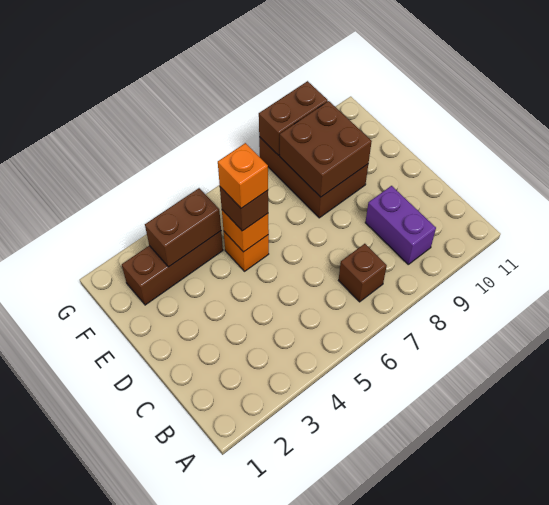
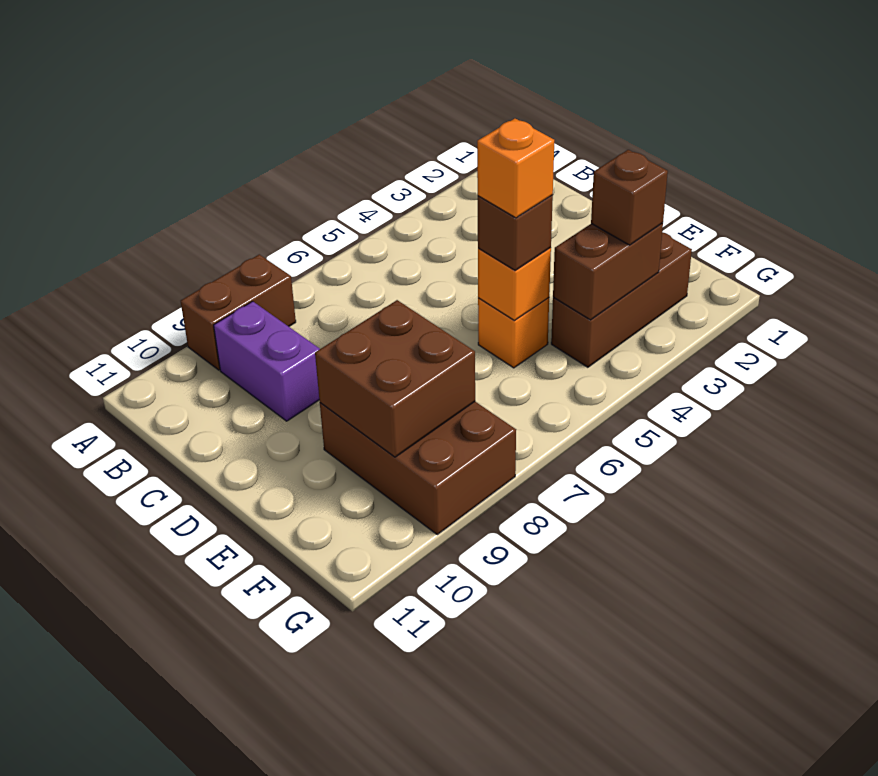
brown brick B7 level 1 -> brown brick F3 level 3
brown brick G8:G9 level 2 -> brown brick A8:A9 level 1

